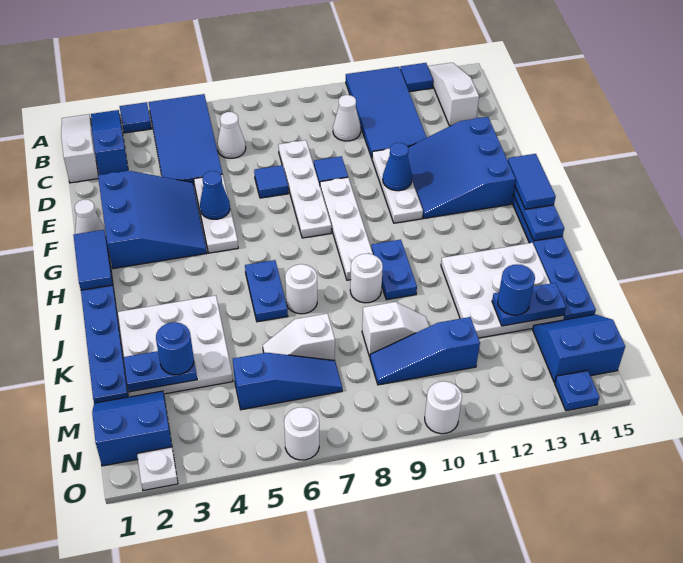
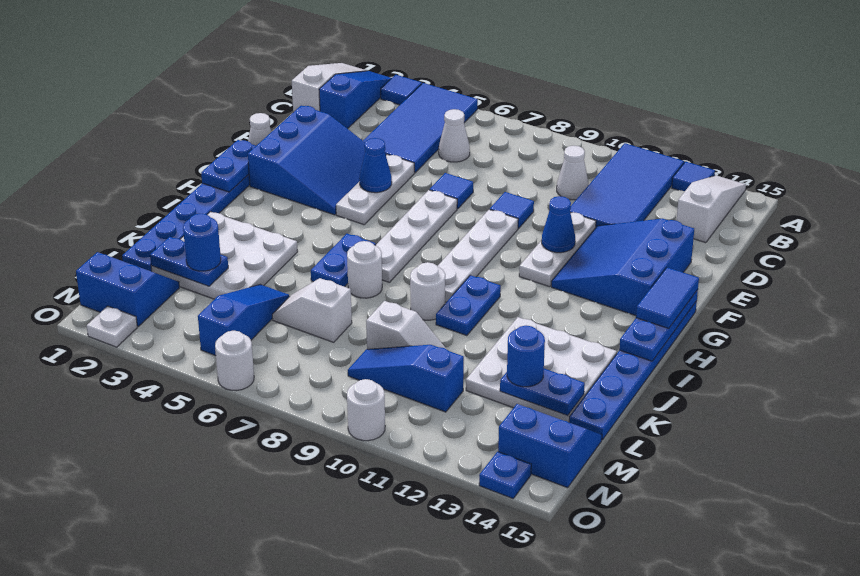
white plate D8:G8 level 1 -> white plate F7:I7 level 1
blue tile G1:H1 level 2 -> blue plate G1:H1 level 2
blue slope M5:M7 level 1 top 5 -> blue slope L5:N5 level 1 top N

